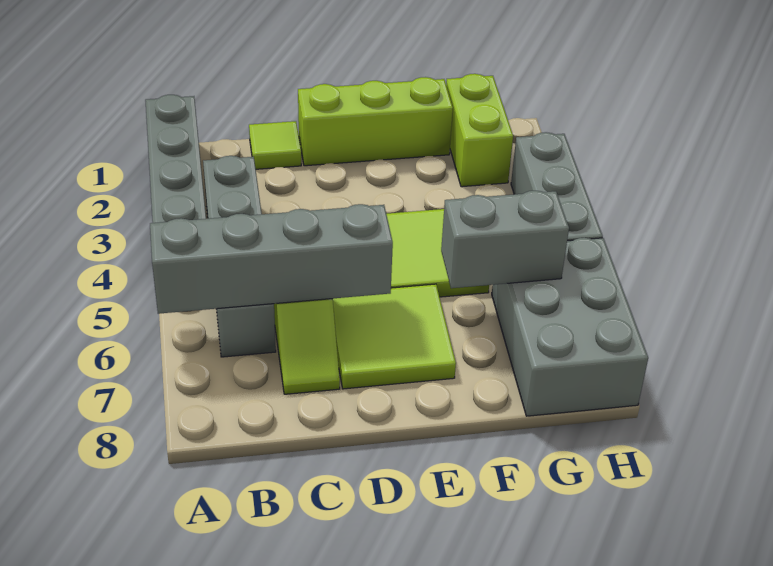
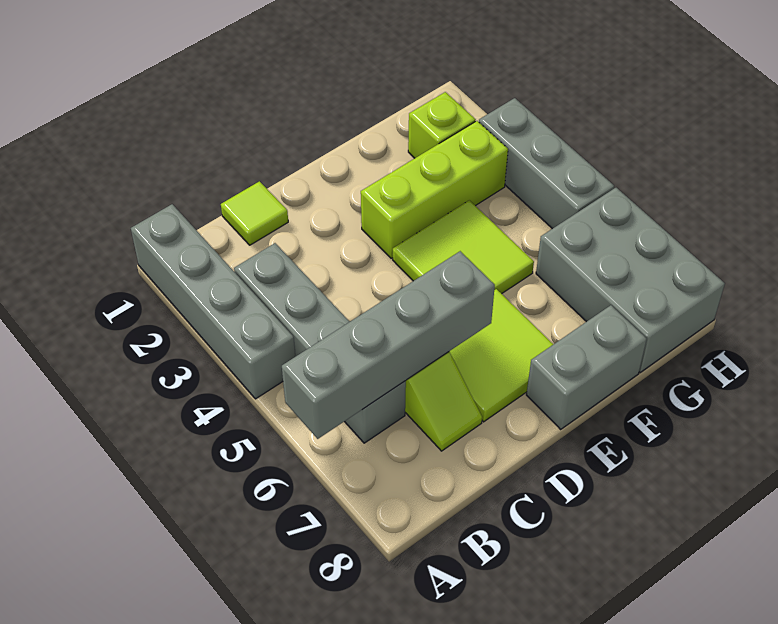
lime brick D1:F1 level 1 -> lime brick E3:G3 level 1
grey brick F6:G6 level 2 -> grey brick E8:F8 level 1
lime brick G1:G2 level 1 -> lime brick G2 level 1

